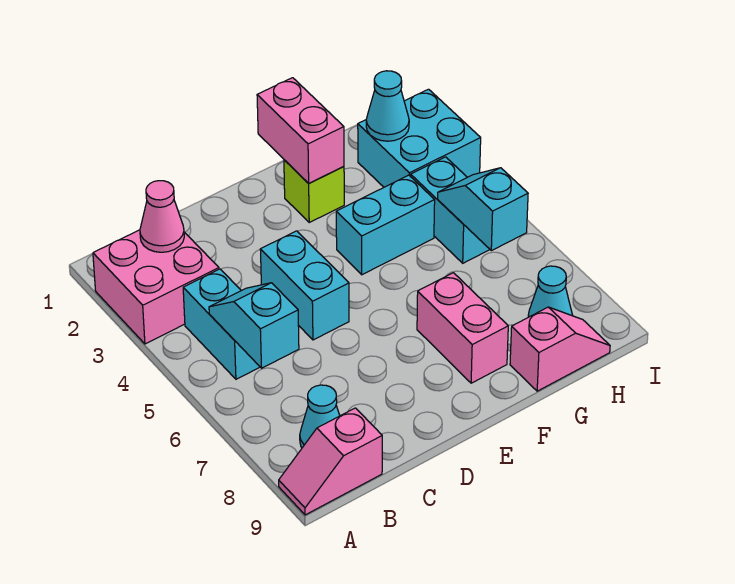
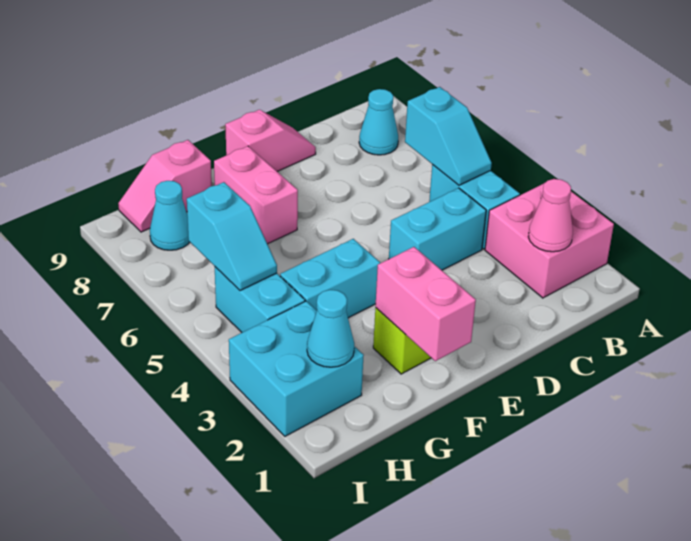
pink slope A9:B9 level 1 top B -> pink slope D9:E9 level 1 top E
cyan brick D4:D5 level 1 -> cyan brick C4:D4 level 1

